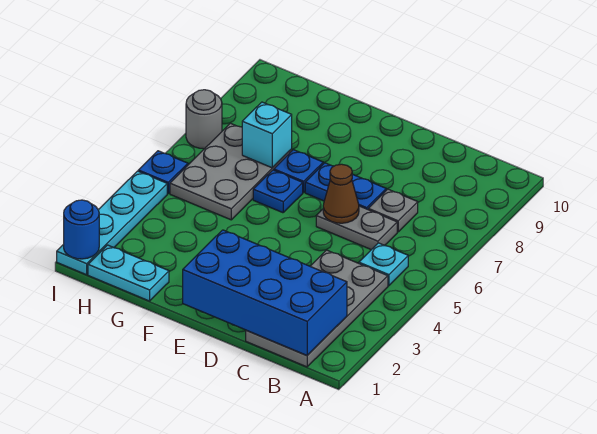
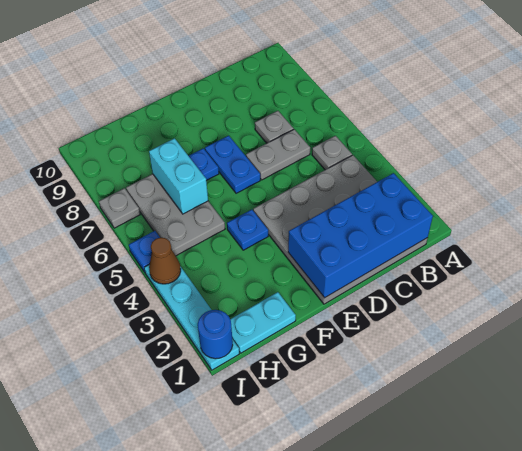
grey plate B1:C4 level 1 -> grey plate B1:E4 level 1
cyan plate B5 level 1 -> grey plate B5 level 1
brown cone D6 level 2 -> brown cone I4 level 2
blue plate D7:E7 level 1 -> blue plate E6:E7 level 1
blue plate F6 level 1 -> blue plate F4 level 1
cyan brick G7 level 2 -> cyan brick G6:G7 level 2
grey round brick I7 level 1 -> grey plate I7 level 1

